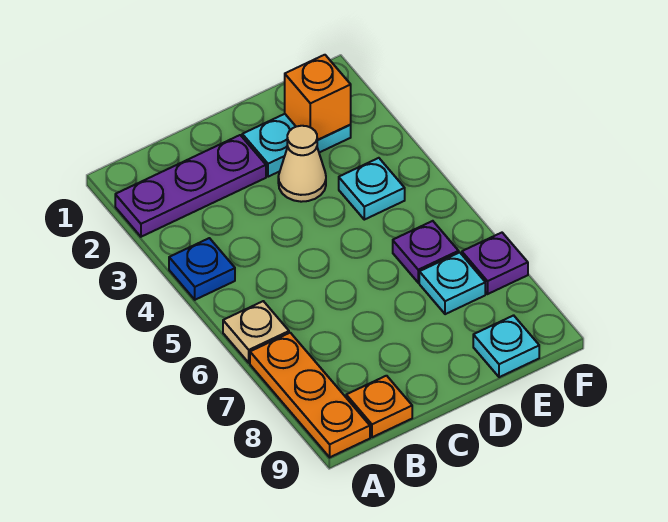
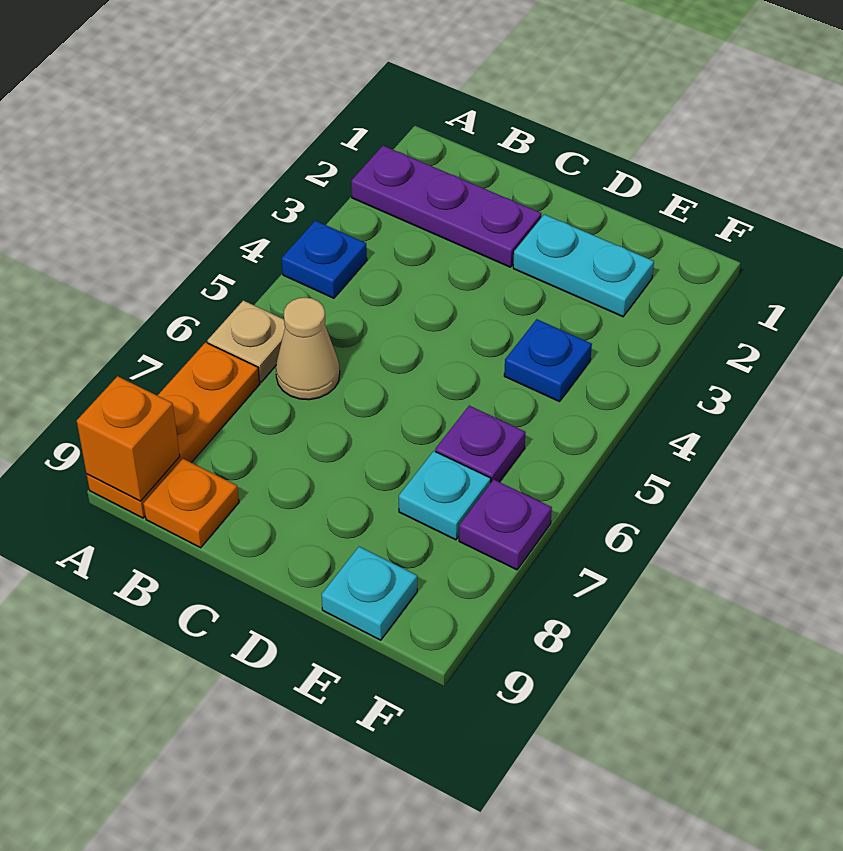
tan cone D3 level 1 -> tan cone B6 level 1
orange brick E2 level 2 -> orange brick A9 level 2
cyan plate E4 level 1 -> blue plate E4 level 1

